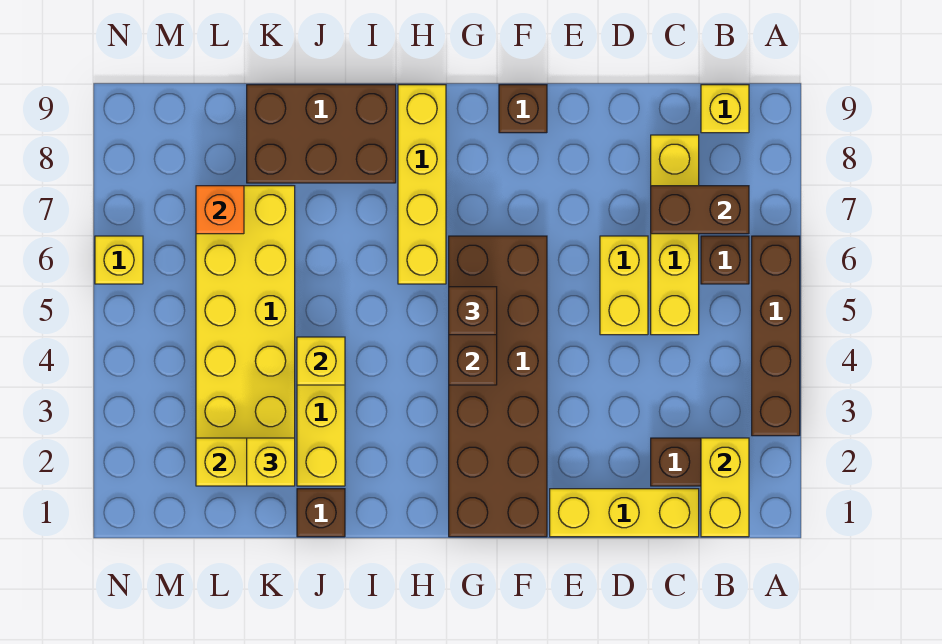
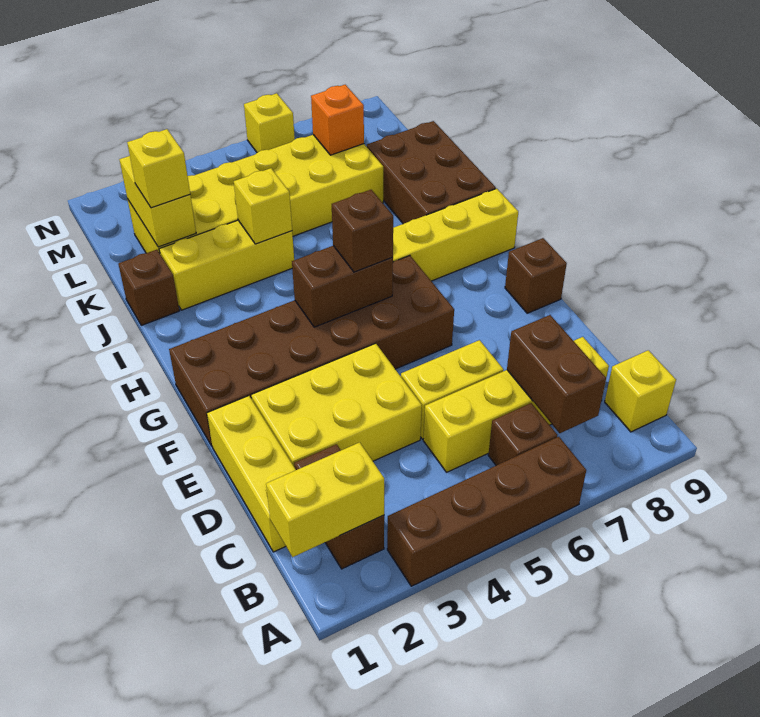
none -> yellow brick D2:E4 level 1

